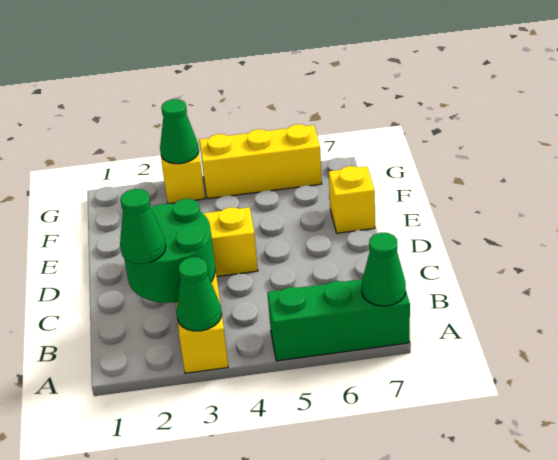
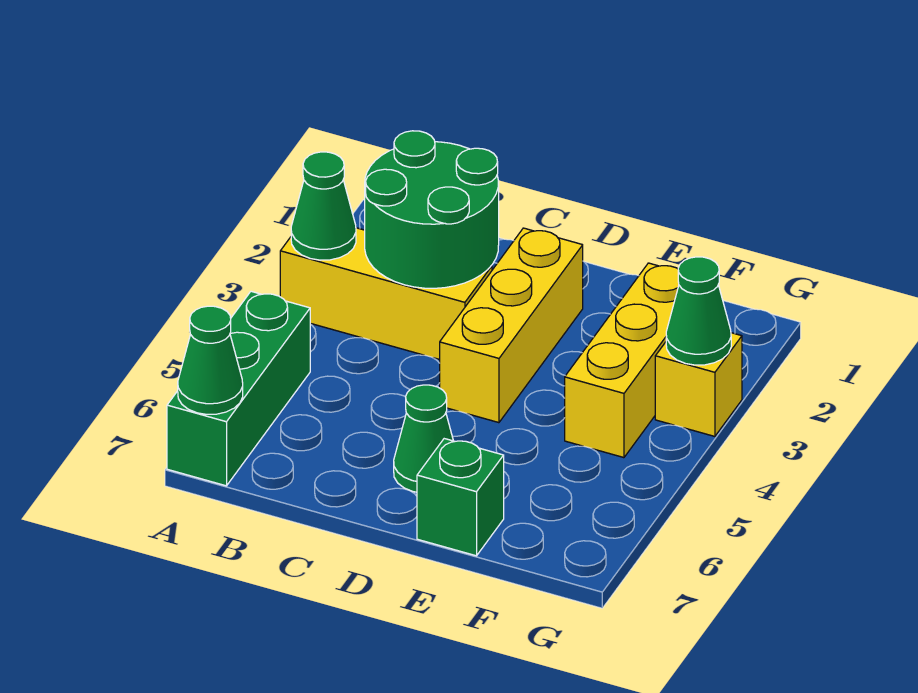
green cone B2 level 3 -> green cone D6 level 1
yellow brick E7 level 1 -> green brick E7 level 1
yellow brick G4:G6 level 1 -> yellow brick F2:F4 level 1

